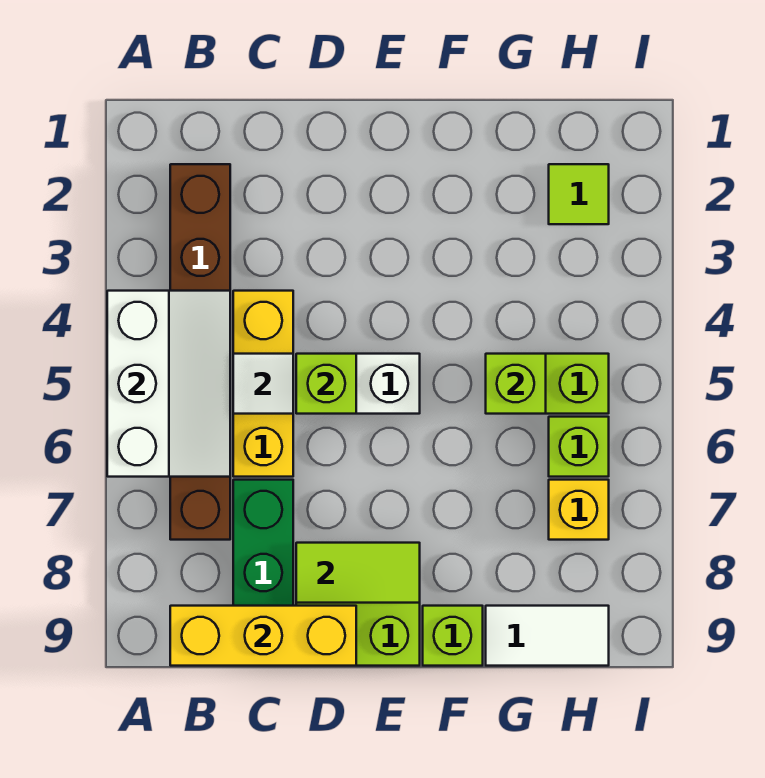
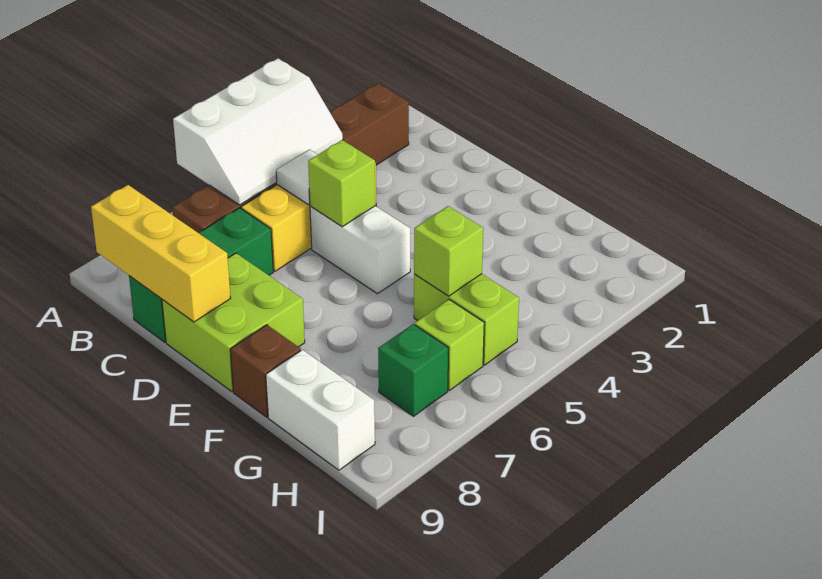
lime tile D8:E8 level 2 -> none
lime brick F9 level 1 -> brown brick F9 level 1
white tile G9:H9 level 1 -> white brick G9:H9 level 1
lime tile H2 level 1 -> none
yellow brick H7 level 1 -> green brick H7 level 1

